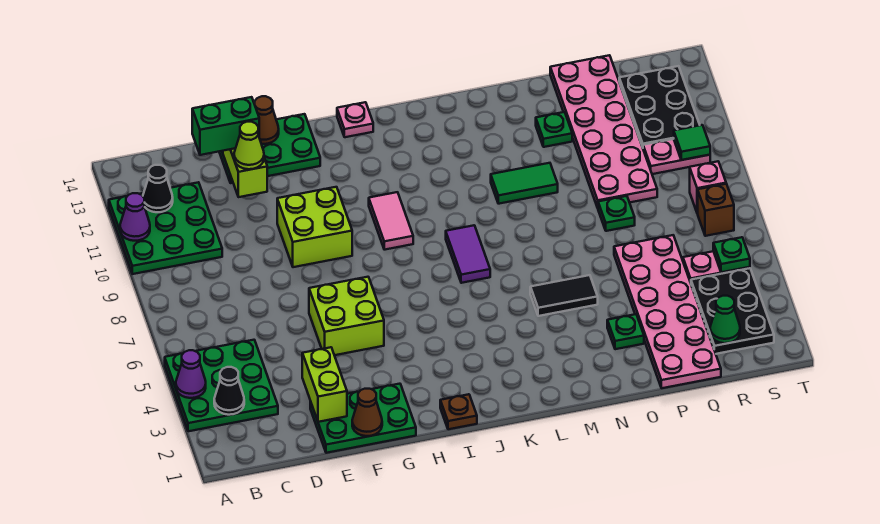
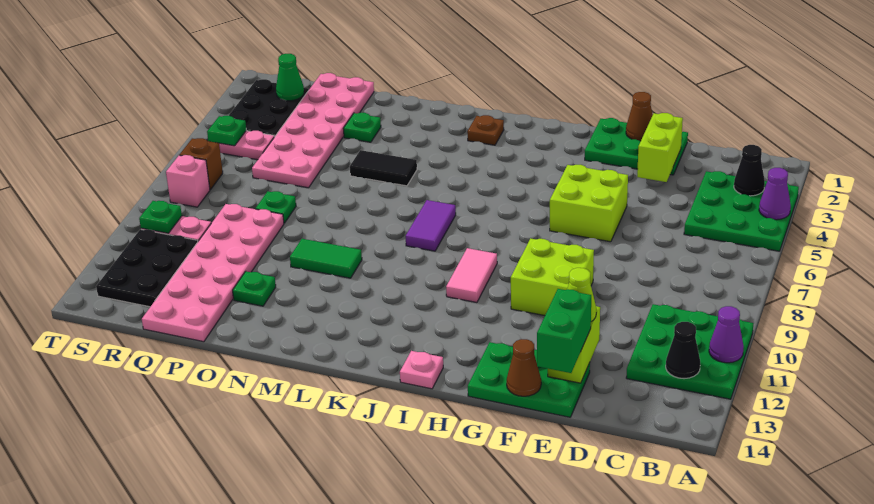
green brick D13:E13 level 3 -> green brick E13:E14 level 3
brown plate I1 level 1 -> brown plate K2 level 1
green tile S10 level 2 -> green plate S10 level 2

